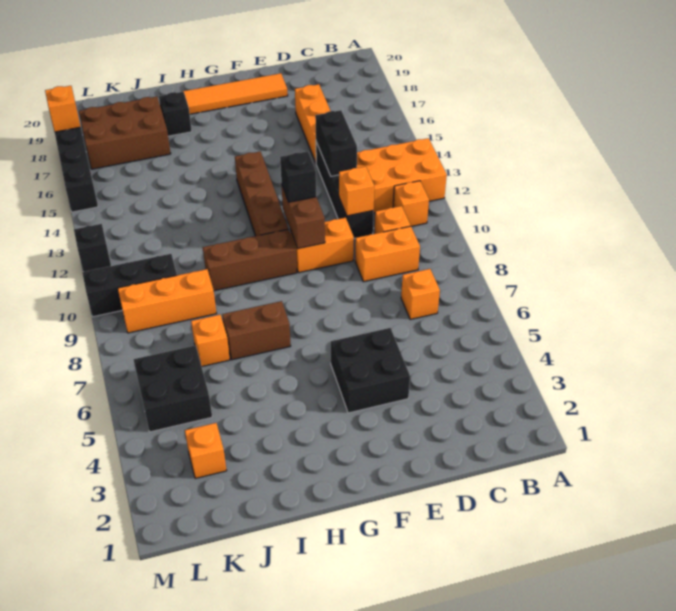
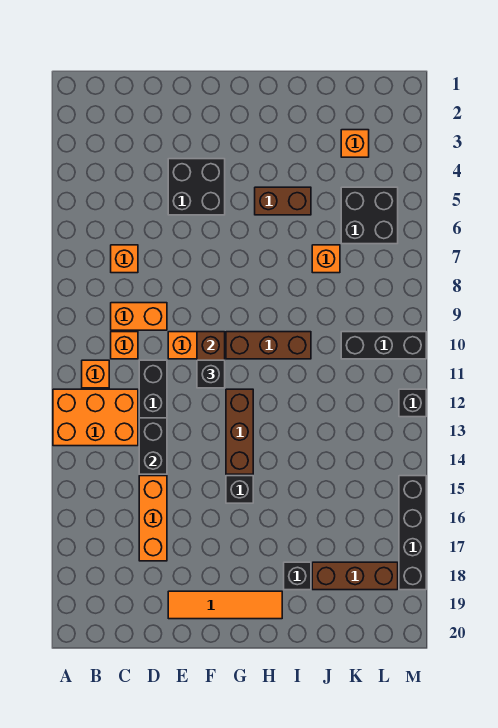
orange brick D11 level 2 -> none
brown brick G11:G14 level 1 -> brown brick G12:G14 level 1
none -> black brick G15 level 1
brown brick H7:I7 level 1 -> brown brick H5:I5 level 1
orange brick J9:L9 level 1 -> none
brown brick J17:L18 level 1 -> brown brick J18:L18 level 1
orange brick M18 level 2 -> none

